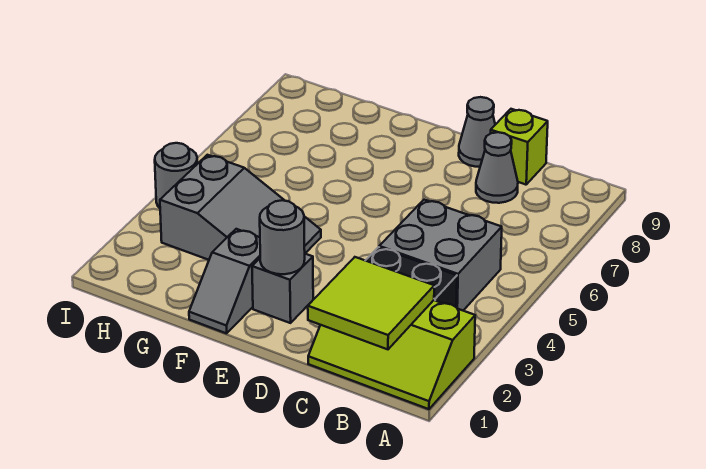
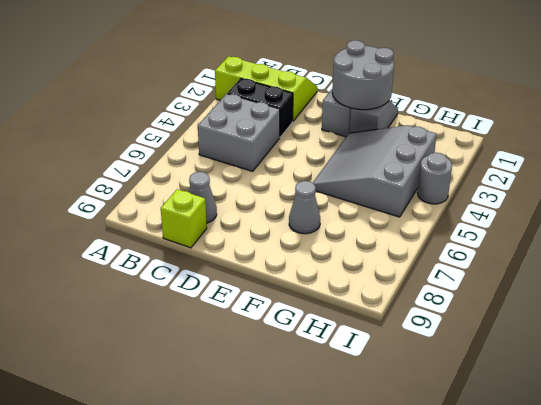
lime tile B1:C2 level 2 -> none
grey cone D9 level 1 -> grey cone F7 level 1
grey round brick E2 level 2 -> grey round brick E1:F2 level 2
grey slope F3:H4 level 1 top H -> grey slope F3:H5 level 1 top H

